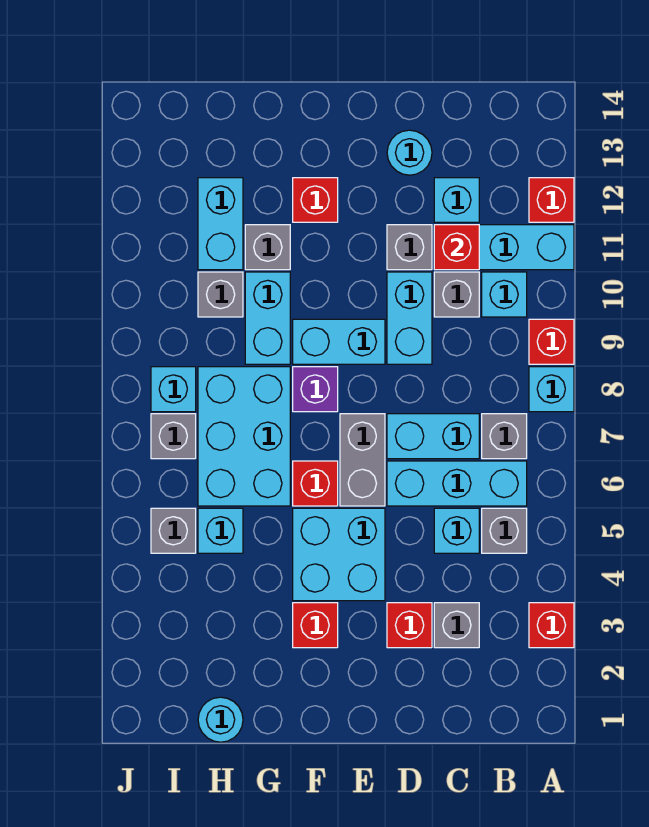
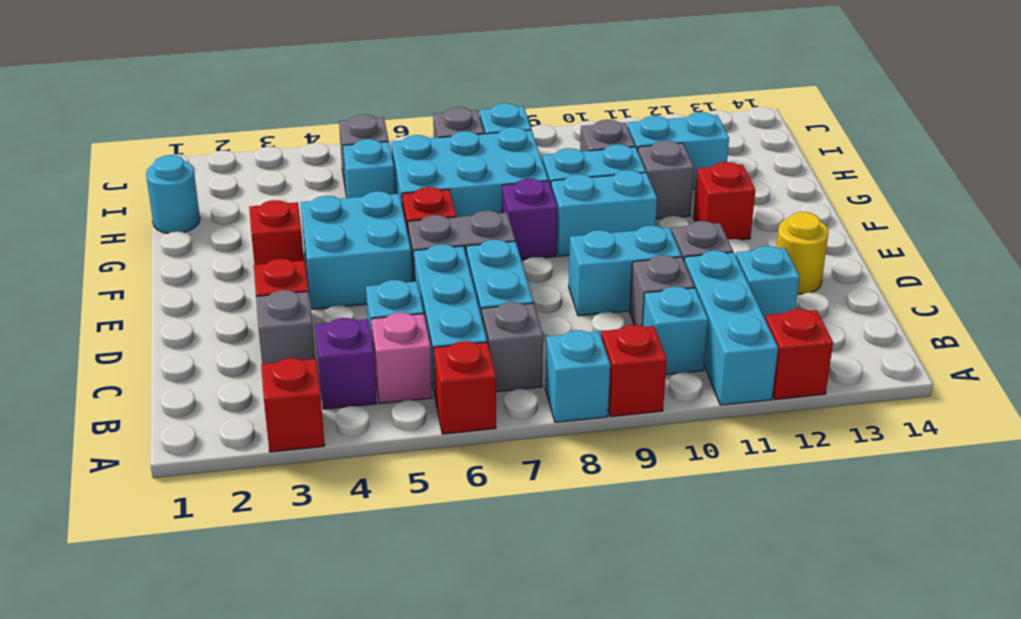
none -> purple brick B4 level 1
grey brick B5 level 1 -> pink brick B5 level 1
red brick C11 level 2 -> red brick A6 level 1
cyan round brick D13 level 1 -> yellow round brick D13 level 1
cyan brick E9:F9 level 1 -> cyan brick F9:F10 level 1

